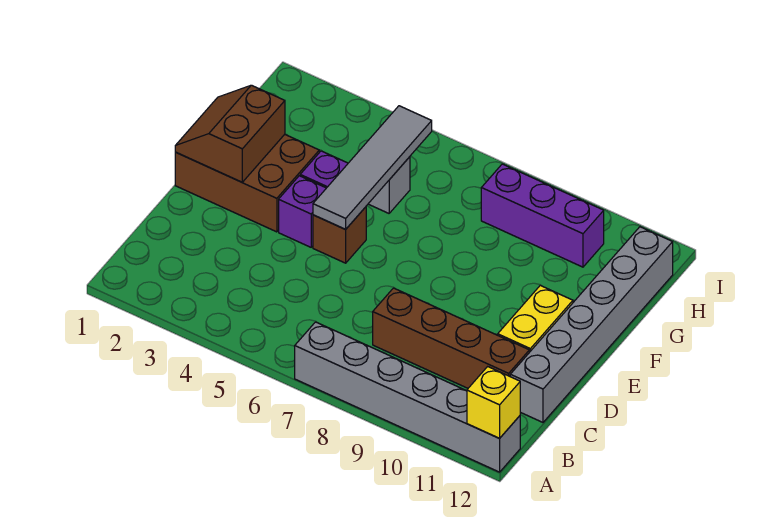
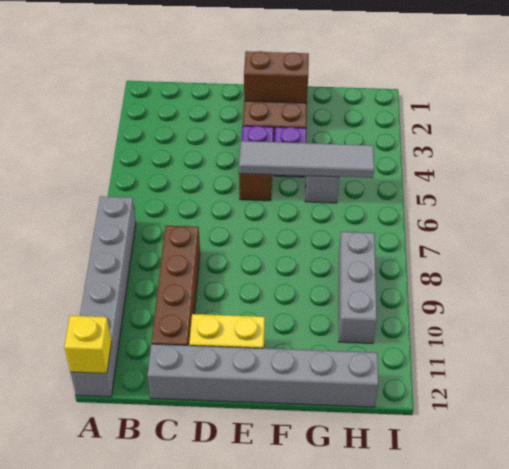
purple brick H8:H10 level 1 -> grey brick H8:H10 level 1

